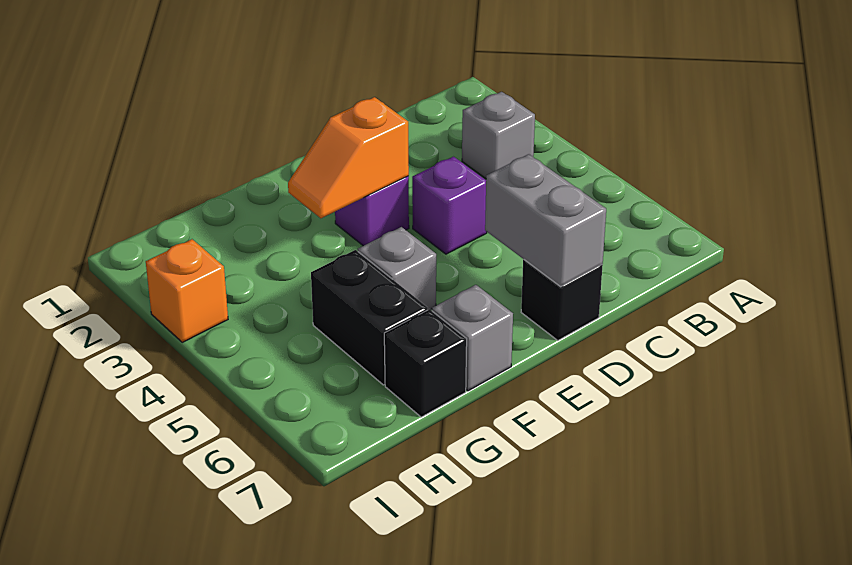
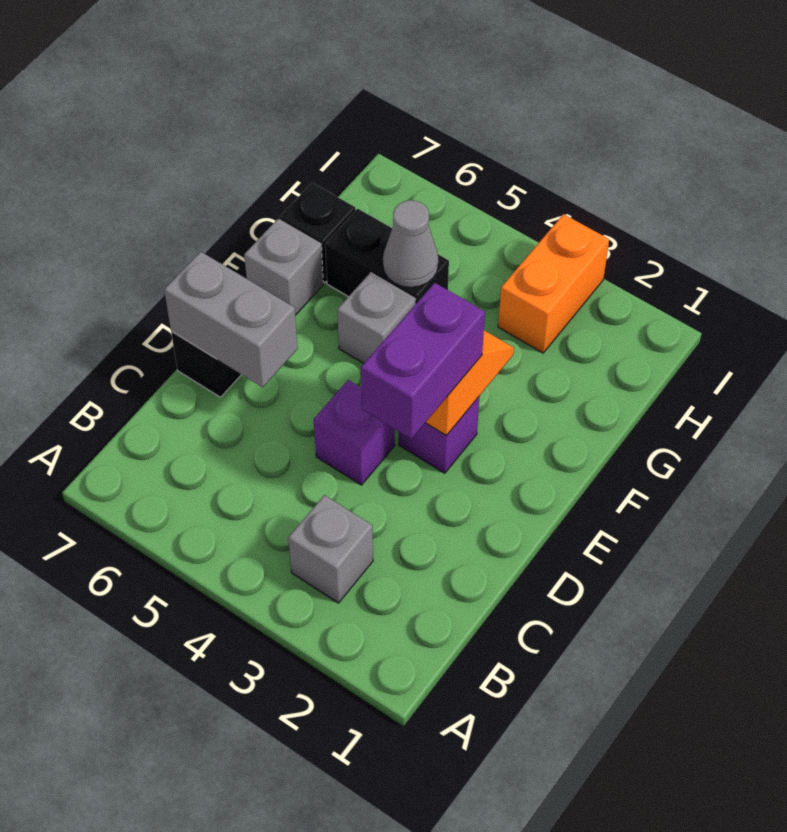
none -> purple brick D3:E3 level 3
none -> grey cone G5 level 2
orange brick I3 level 1 -> orange brick H3:I3 level 1

